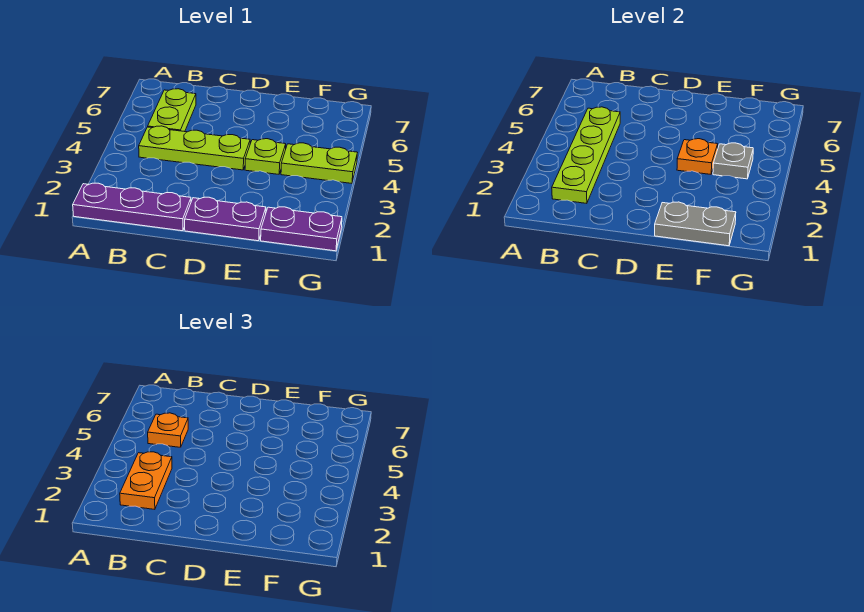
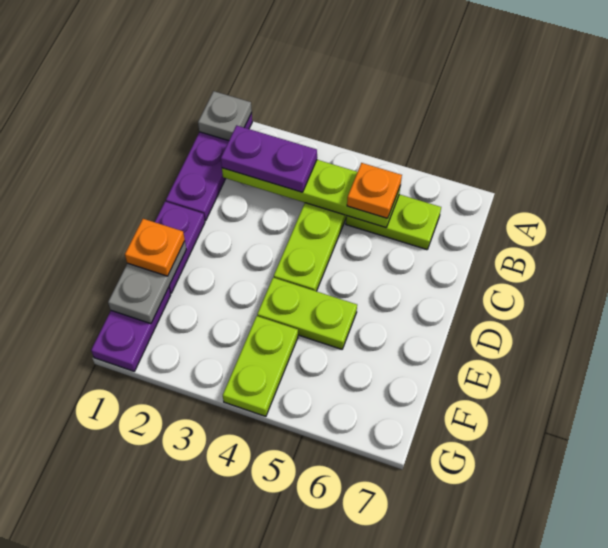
orange plate B2:B3 level 3 -> purple plate B2:B3 level 3
lime plate E4 level 1 -> lime plate E4:E5 level 1
orange plate E4 level 2 -> orange plate E1 level 3
grey plate F4 level 2 -> grey plate A1 level 2

